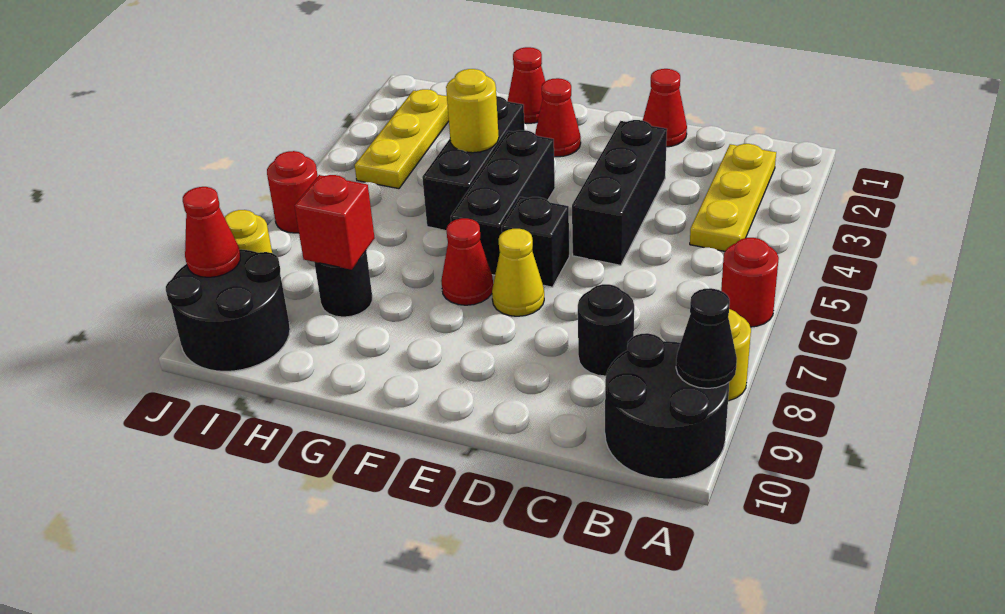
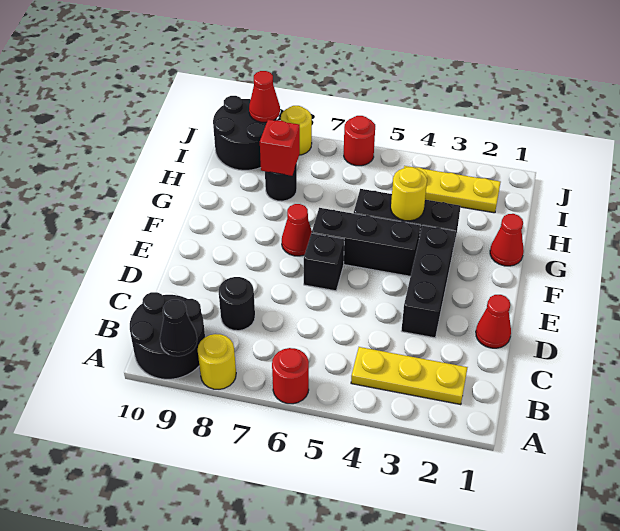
black brick D3:D5 level 1 -> black brick D3:F3 level 1
yellow cone E7 level 1 -> none
red cone F2 level 1 -> none

